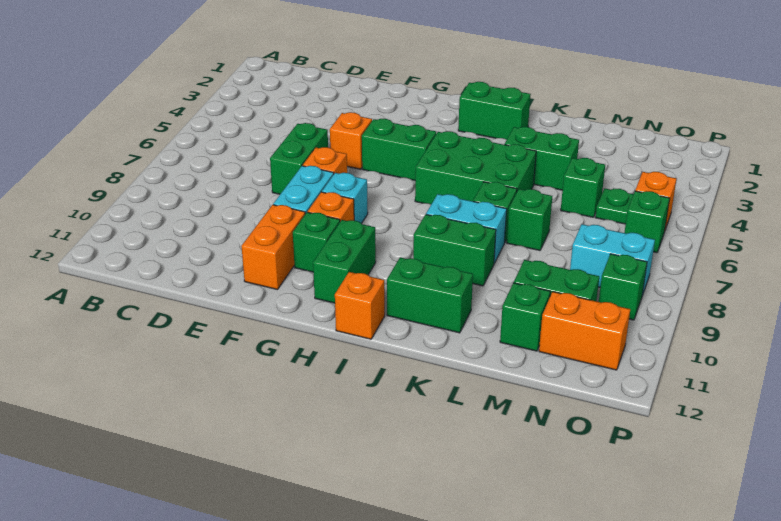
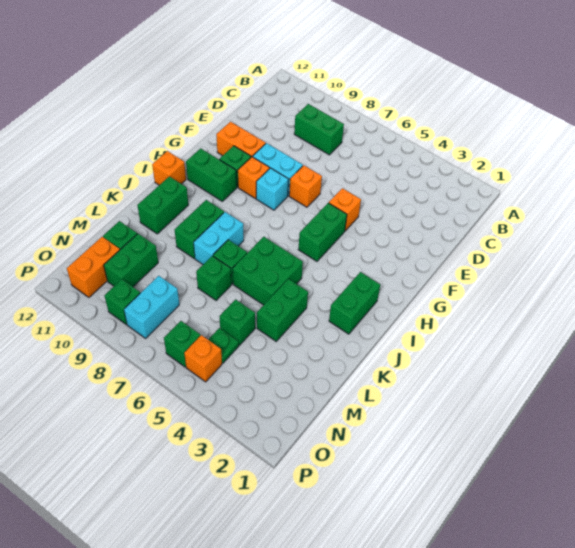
green brick E6:E7 level 1 -> green brick C8:C9 level 1
green brick I5:K6 level 1 -> green brick J5:K6 level 1

